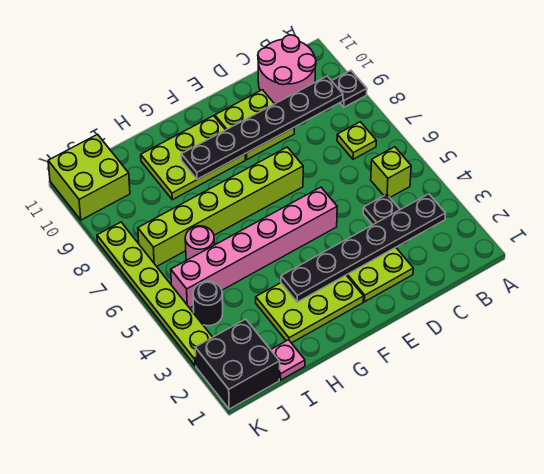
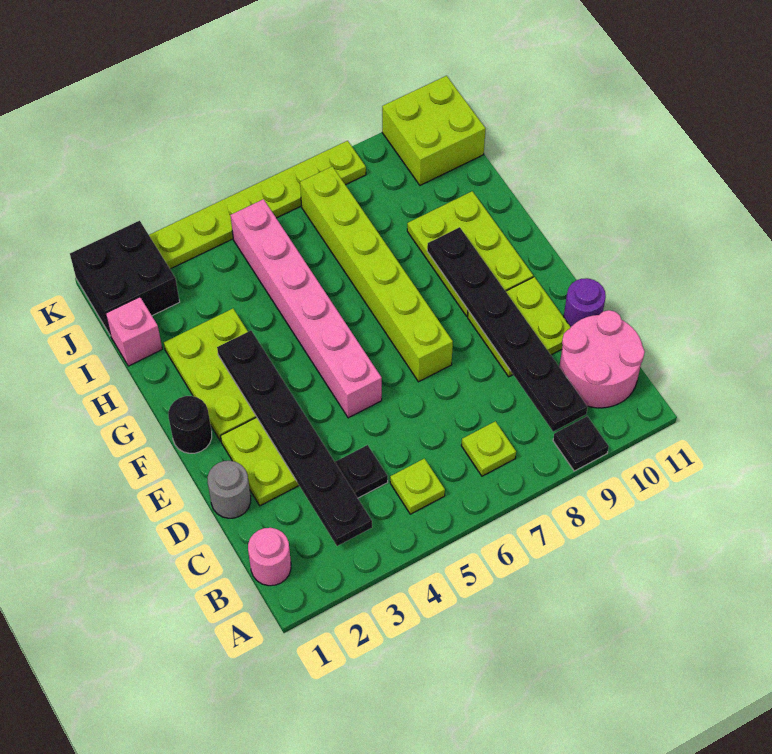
lime brick B5 level 1 -> lime plate B5 level 1
none -> grey round brick D1 level 1
none -> purple round brick D11 level 1
pink plate I1 level 1 -> pink brick I1 level 1
pink round brick I6 level 1 -> pink round brick B1 level 1
black round brick J4 level 1 -> black round brick F1 level 1

